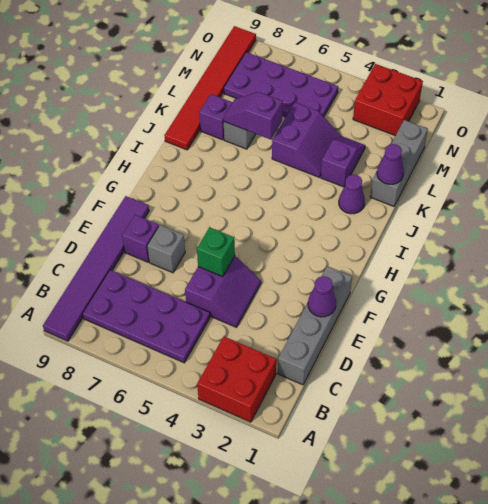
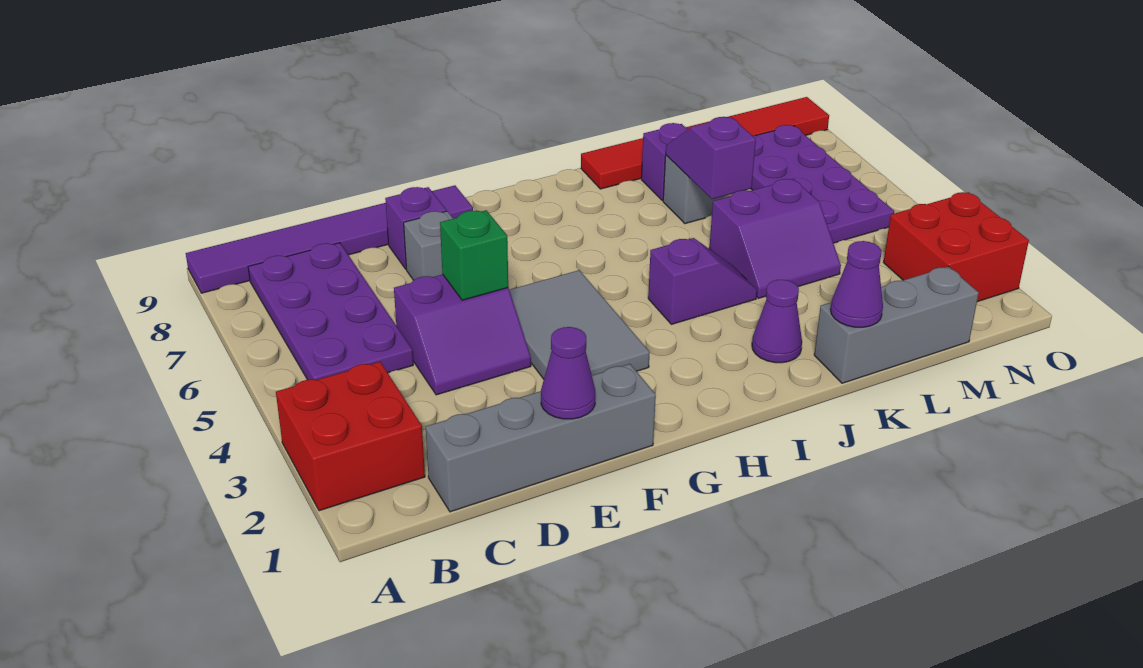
none -> grey tile F3:G5 level 1
purple slope K3:L3 level 1 top K -> purple slope I4:J4 level 1 top I

